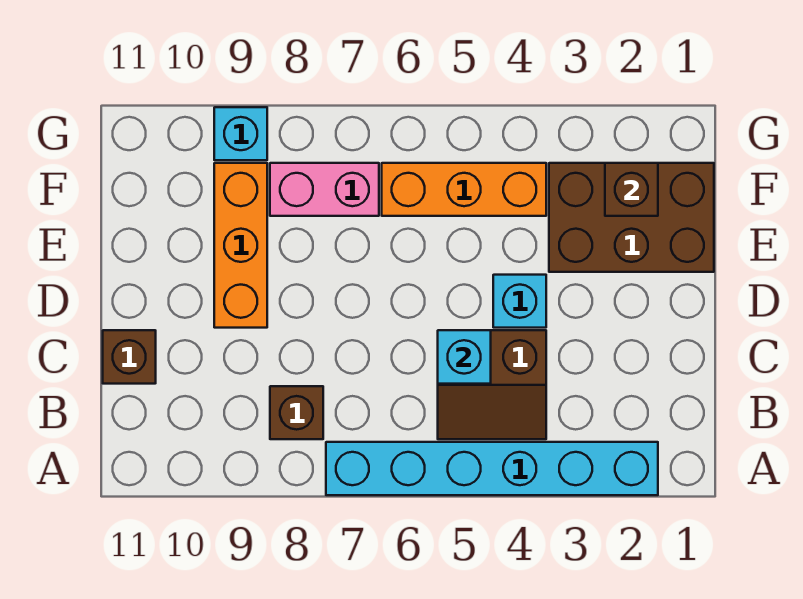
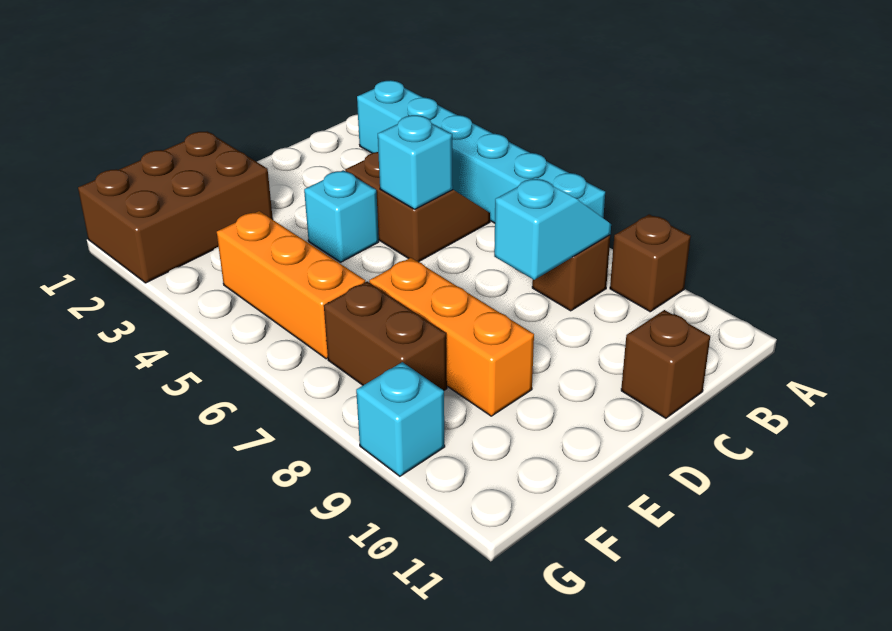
none -> cyan slope B8:C8 level 2 top C
orange brick D9:F9 level 1 -> orange brick E7:E9 level 1
brown brick E1:F3 level 1 -> brown brick E1:G2 level 1
brown brick F2 level 2 -> brown brick A9 level 1
pink brick F7:F8 level 1 -> brown brick F7:F8 level 1

